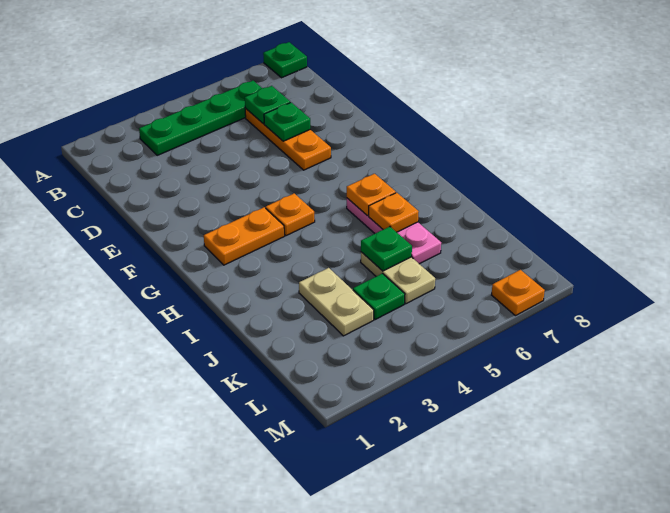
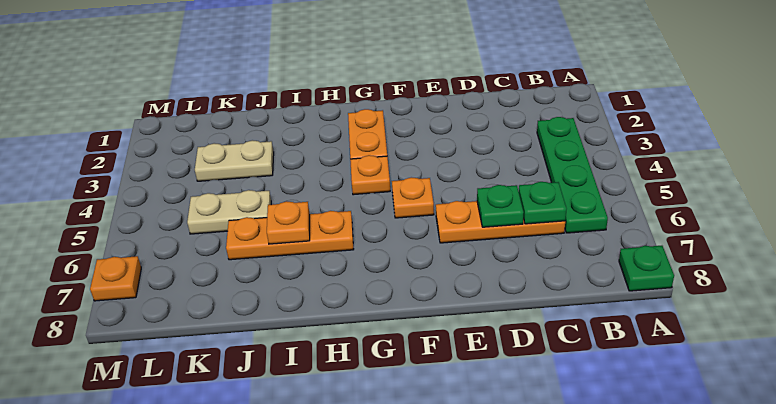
pink plate H6:J6 level 1 -> orange plate H6:J6 level 1
orange plate H6 level 2 -> orange plate F5 level 1
green plate J5 level 2 -> none
green plate K4 level 1 -> none

